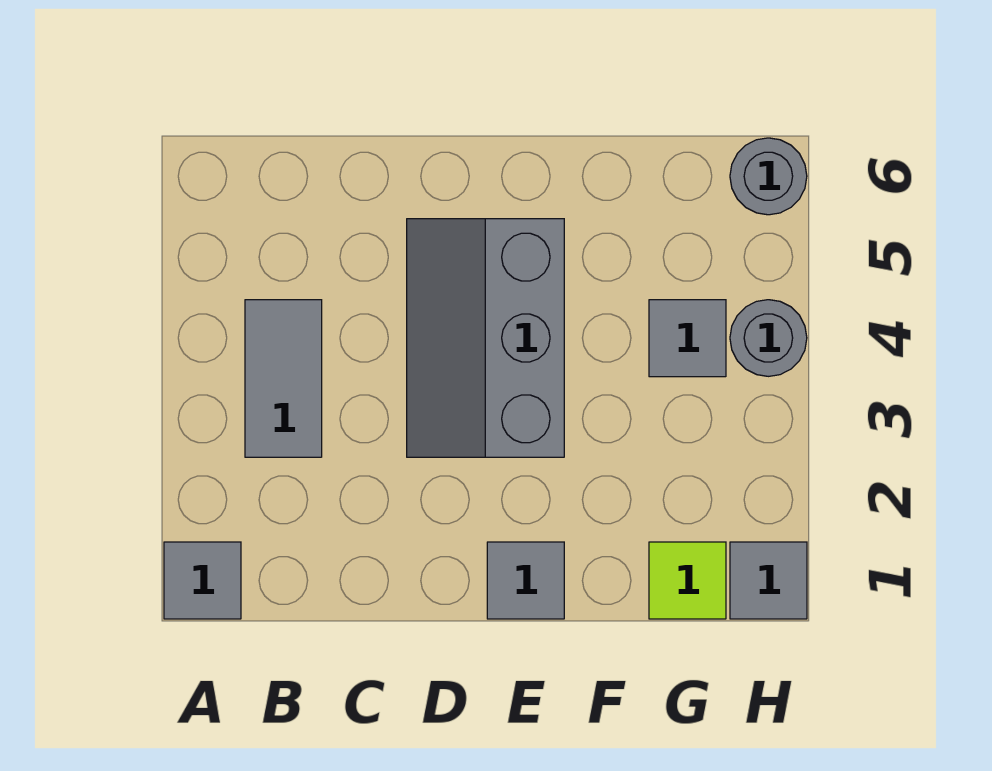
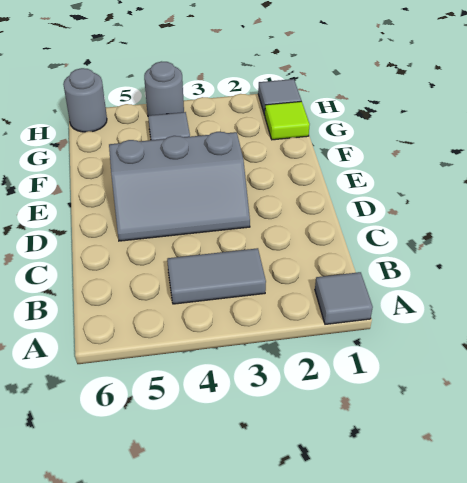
grey tile E1 level 1 -> none

